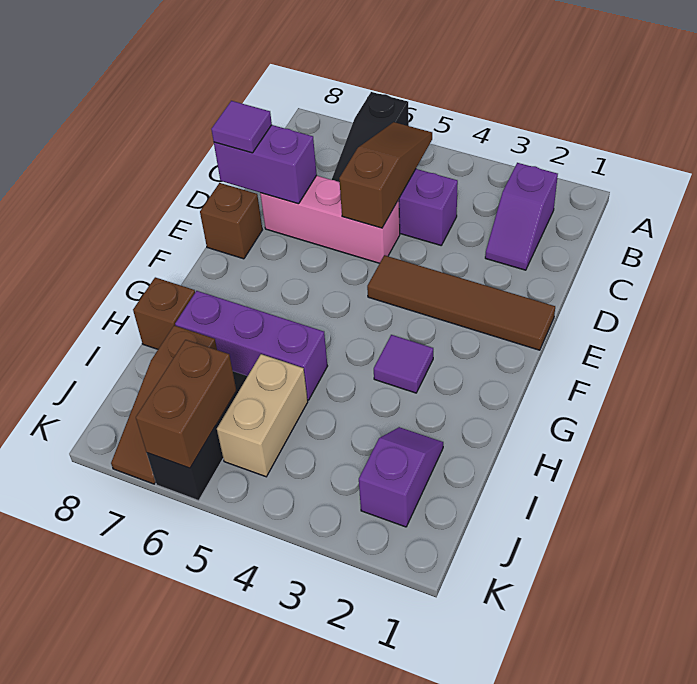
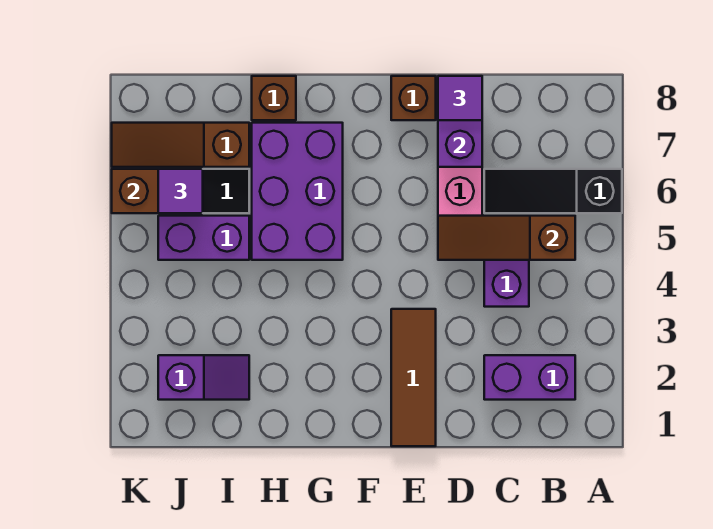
purple slope B2:C2 level 1 top B -> purple brick B2:C2 level 1
brown slope B5:D5 level 2 top D -> brown slope B5:D5 level 2 top B
brown tile E1:E4 level 1 -> brown tile E1:E3 level 1
purple tile G3 level 1 -> purple tile J6 level 3
purple brick H5:H7 level 1 -> purple brick G5:H7 level 1
tan brick I5:J5 level 1 -> purple brick I5:J5 level 1

